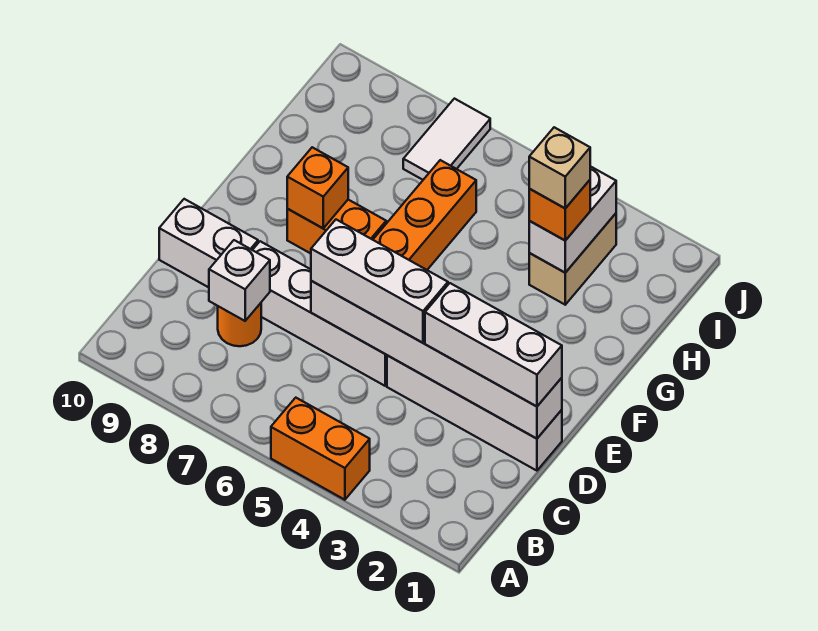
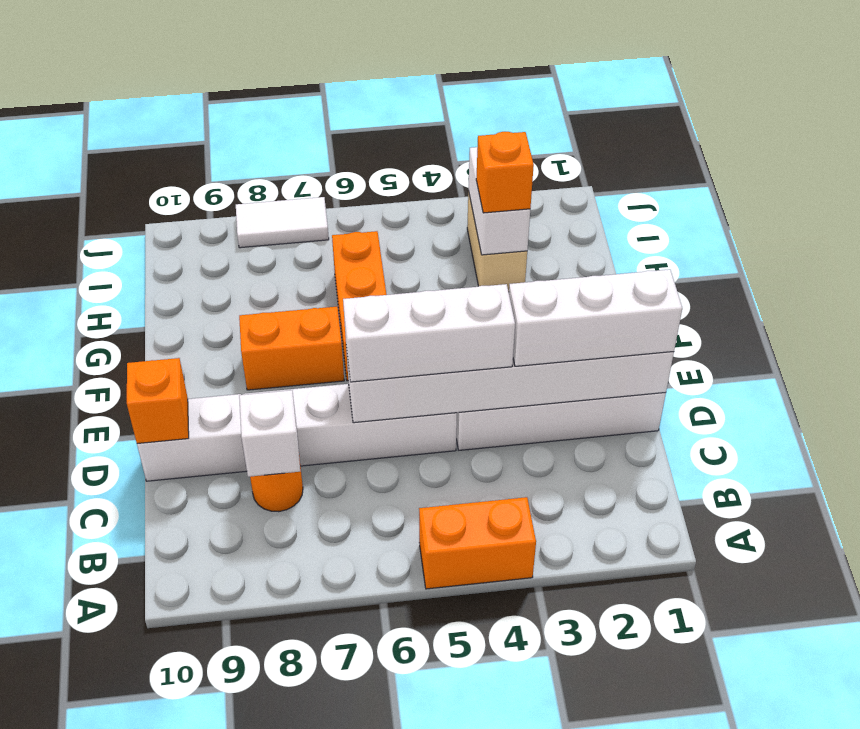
orange brick F8 level 2 -> orange brick D10 level 2
tan brick H3 level 4 -> none
white tile I7:J7 level 1 -> white tile J7:J8 level 1

